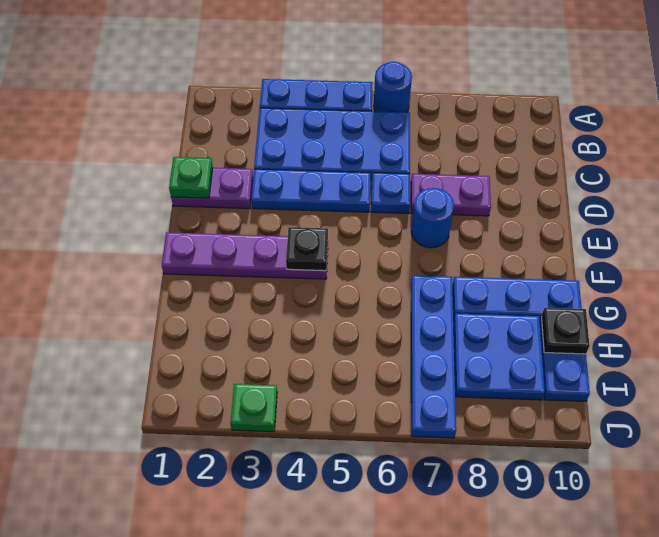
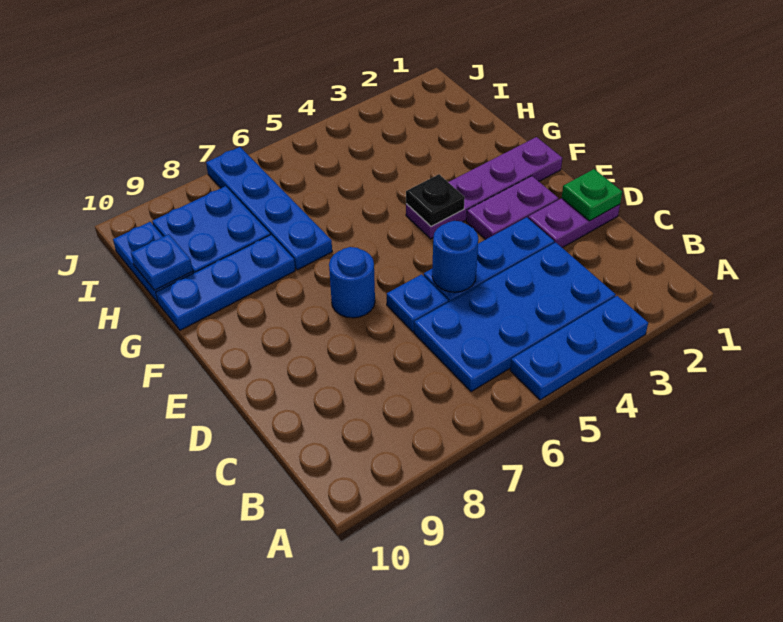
blue round brick A6 level 1 -> blue round brick D5 level 2
purple plate D7:D8 level 1 -> purple plate E2:E3 level 1
black plate H10 level 2 -> blue plate H10 level 2
green plate J3 level 1 -> none

